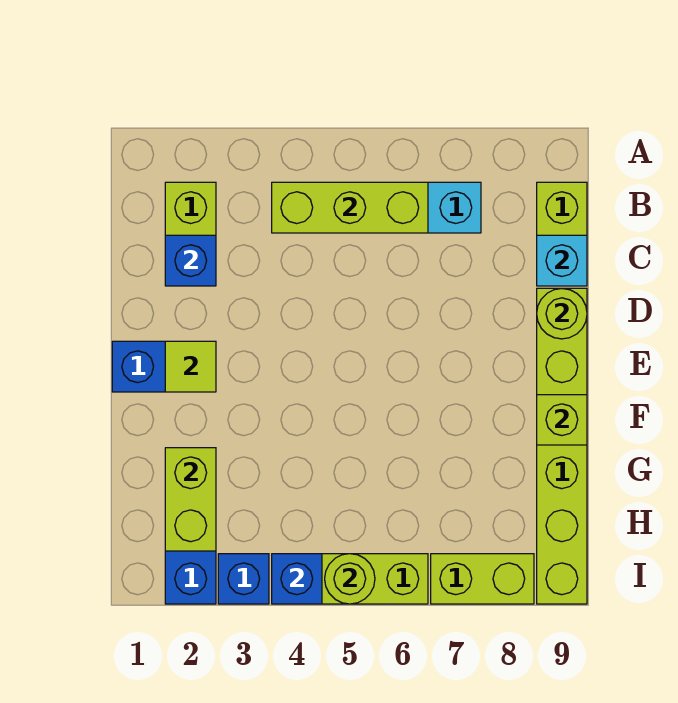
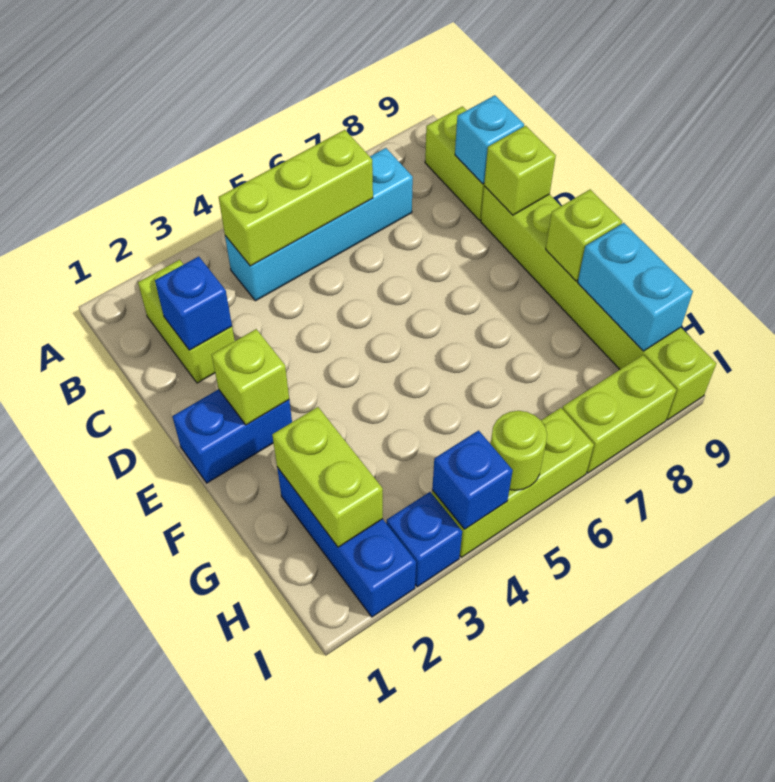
lime round brick D9 level 2 -> lime brick D9 level 2
lime tile E2 level 2 -> lime brick E2 level 2
none -> cyan brick G9:H9 level 2

